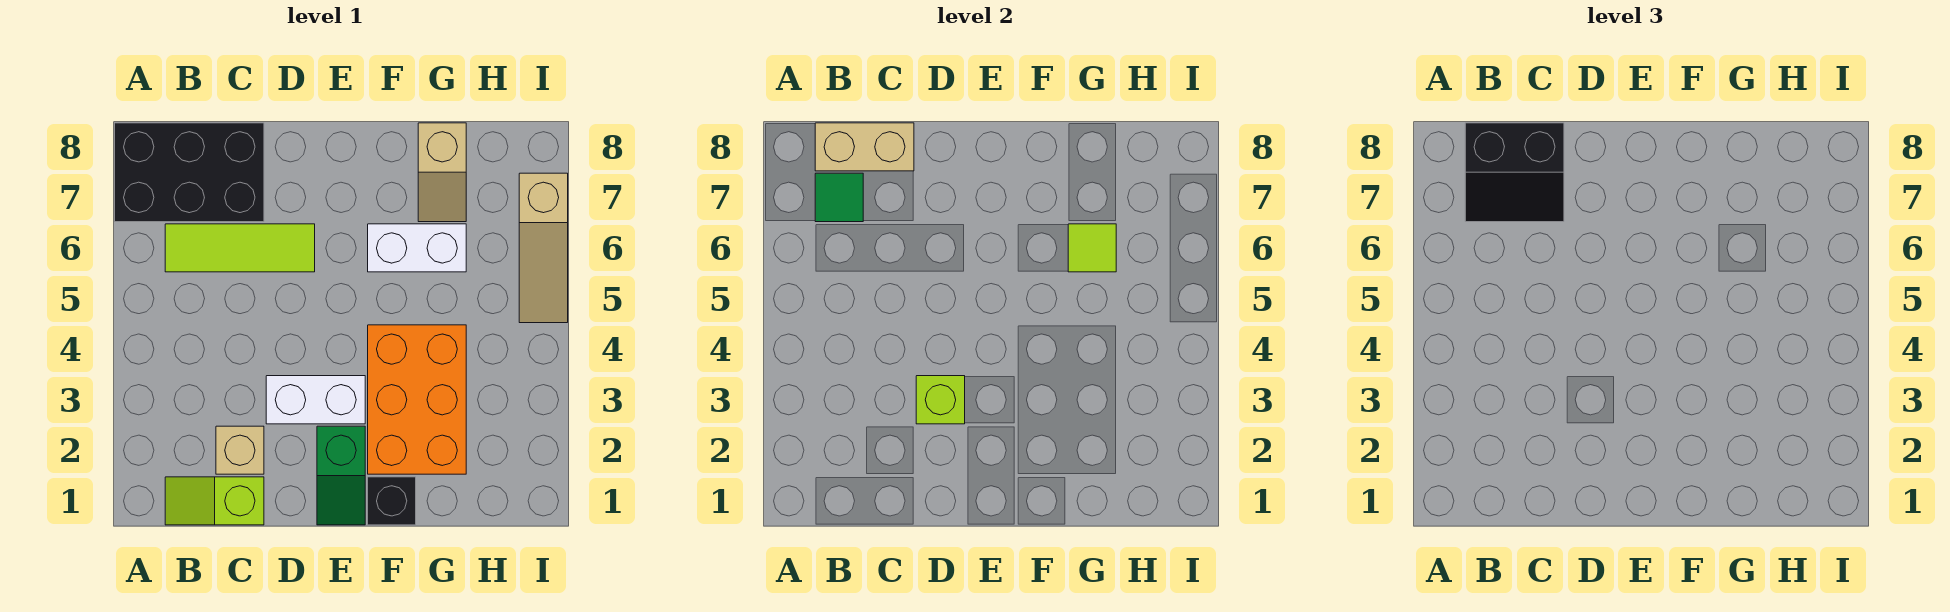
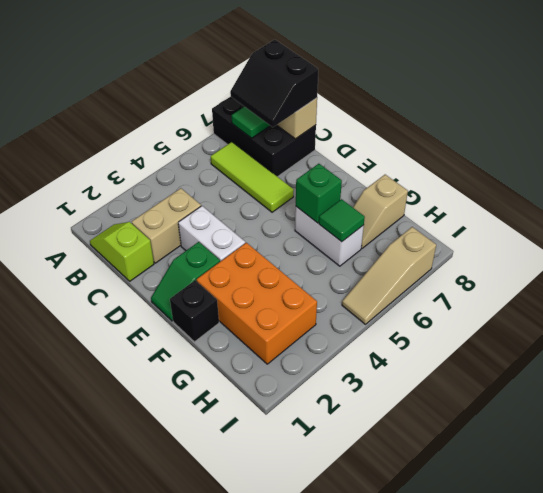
tan brick C2 level 1 -> tan brick C2:C3 level 1
lime brick D3 level 2 -> none
orange brick F2:G4 level 1 -> orange brick F2:H3 level 1
none -> green brick F6 level 2
lime tile G6 level 2 -> green tile G6 level 2

